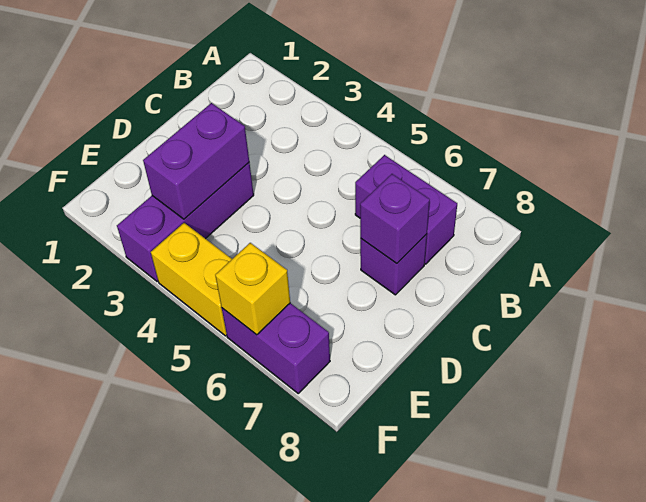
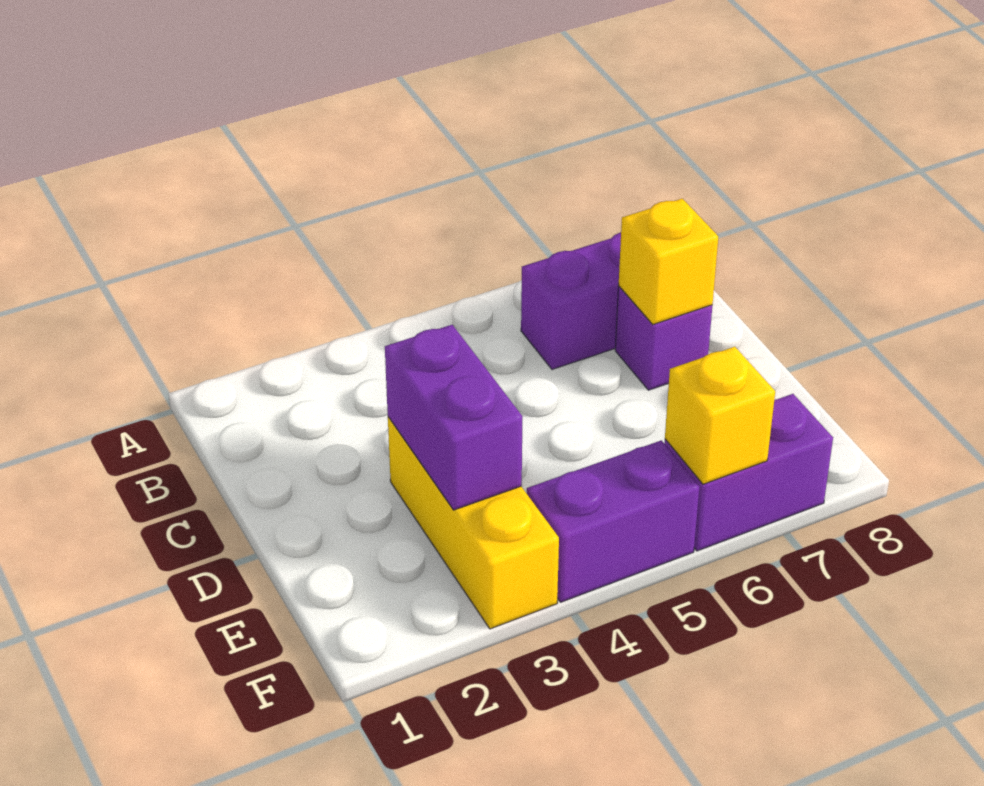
purple brick C7 level 2 -> yellow brick C7 level 2
purple brick D3:F3 level 1 -> yellow brick D3:F3 level 1
yellow brick F4:F5 level 1 -> purple brick F4:F5 level 1

